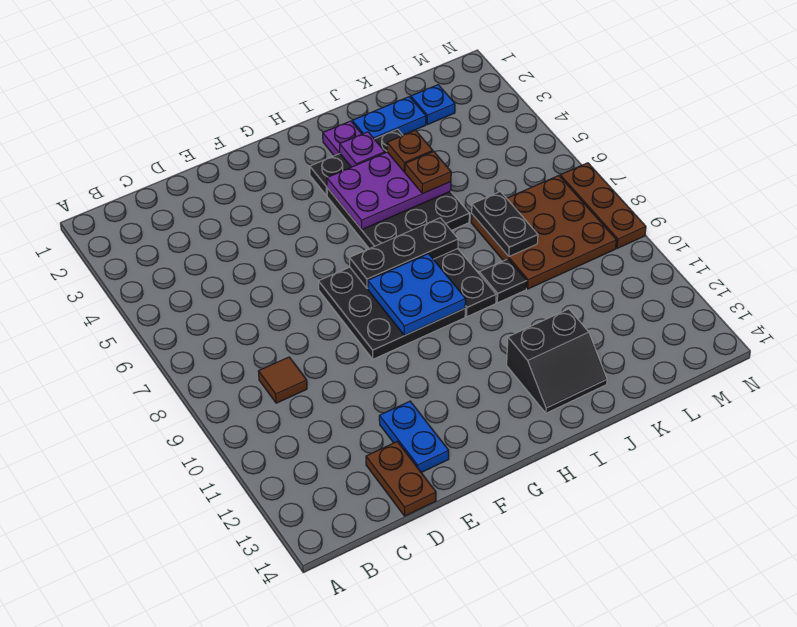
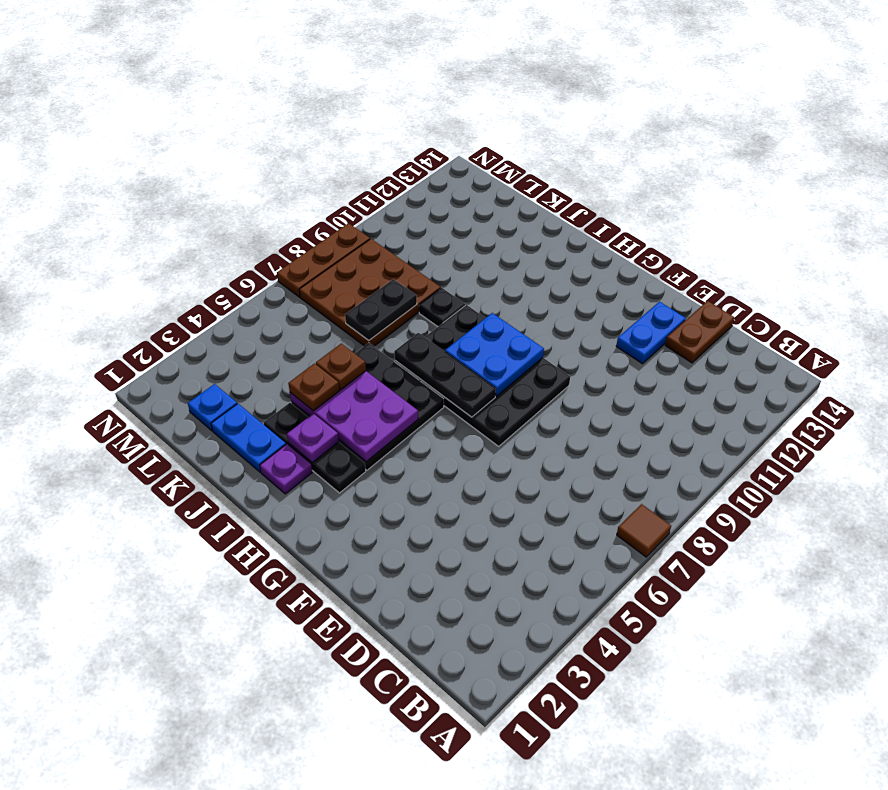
brown tile C9 level 1 -> brown tile A7 level 1
black slope I12:J13 level 1 top 12 -> none

